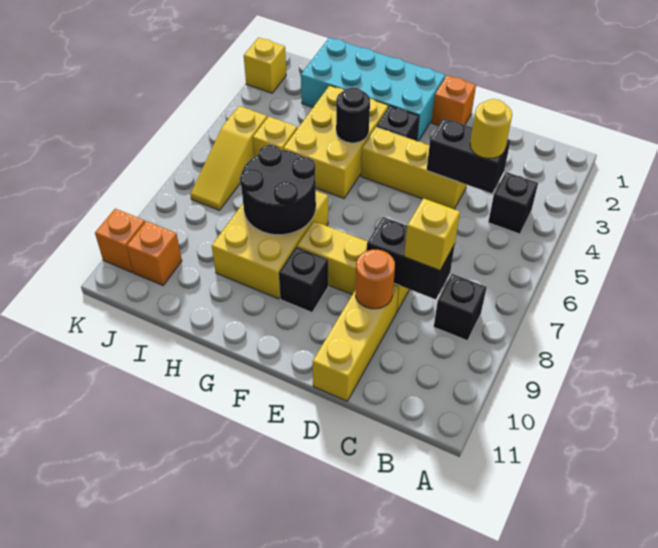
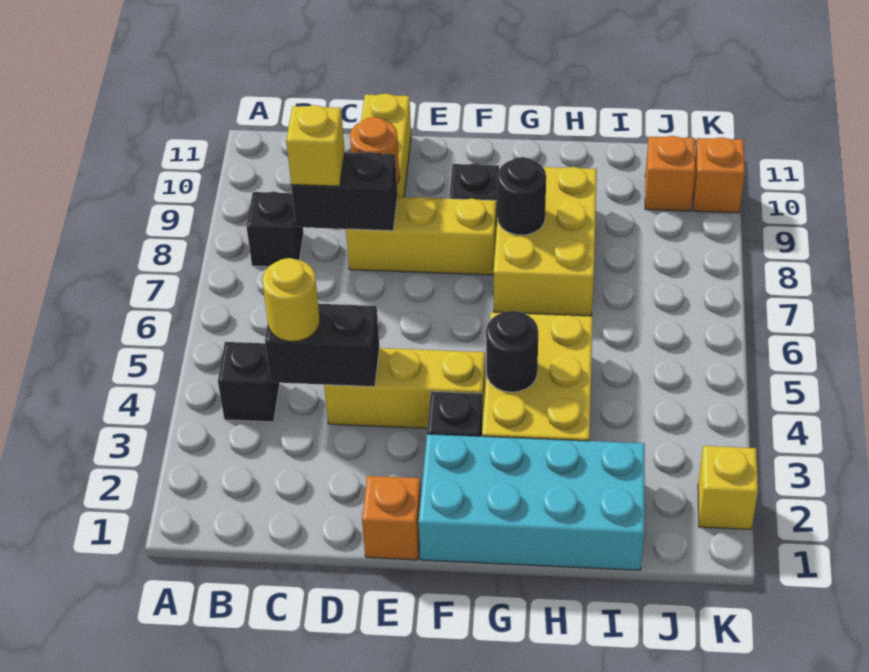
black round brick G7:H8 level 2 -> black round brick G8 level 2
yellow brick I5 level 1 -> none
yellow slope J5:J7 level 1 top 5 -> none

